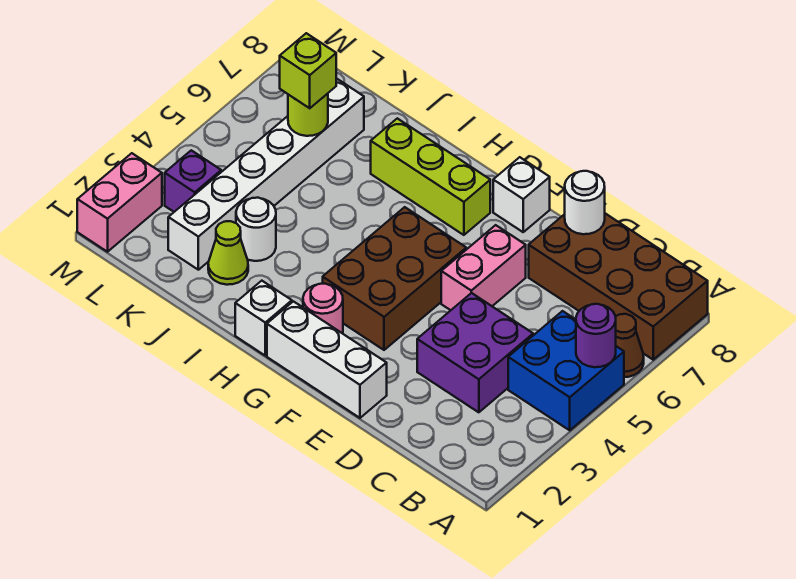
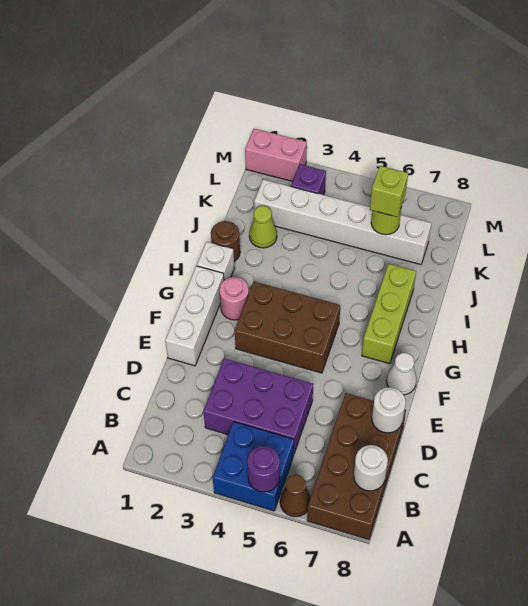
purple brick C3:D4 level 1 -> purple brick C3:D5 level 1
pink brick E5:E6 level 1 -> none
white brick F8 level 1 -> white cone F8 level 1
none -> brown round brick I1 level 1
white round brick J3 level 1 -> white round brick B8 level 2

